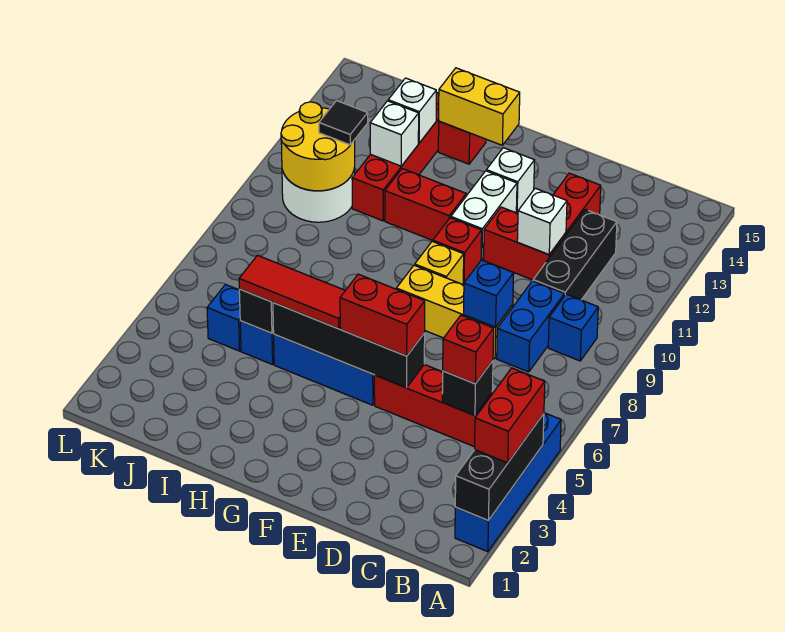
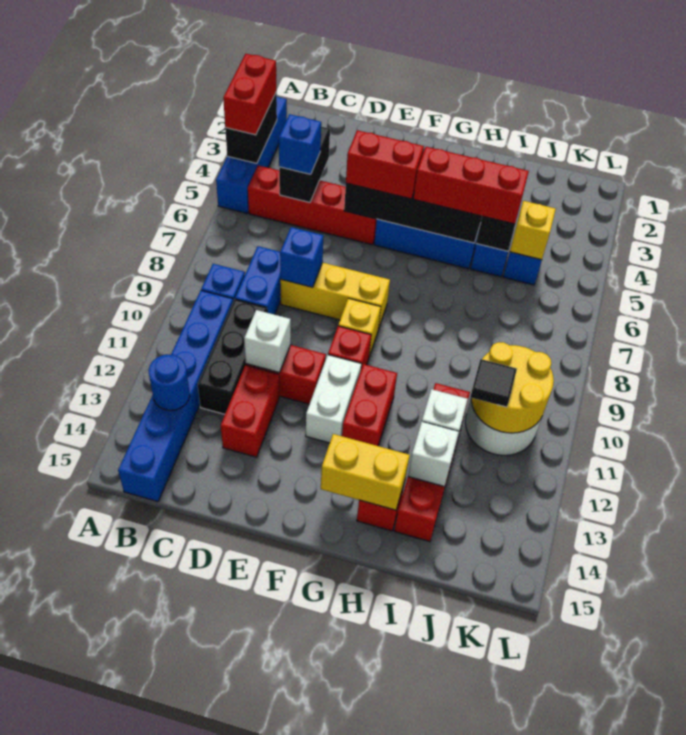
black brick A2:A4 level 2 -> black brick A3:A4 level 2
none -> blue brick B10:B15 level 1
none -> blue round brick B13 level 2
black brick C5 level 2 -> black brick C4:C5 level 2
red brick C5 level 3 -> blue brick C5 level 3
white brick F13 level 1 -> none
red tile G5:I5 level 3 -> red brick G5:I5 level 3
red brick G11:H11 level 1 -> red brick G11:G12 level 1
none -> yellow brick J5 level 2

